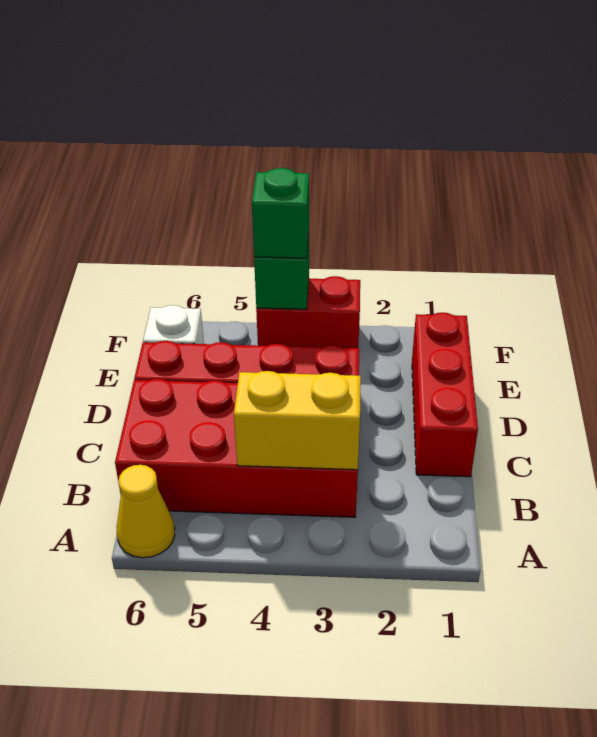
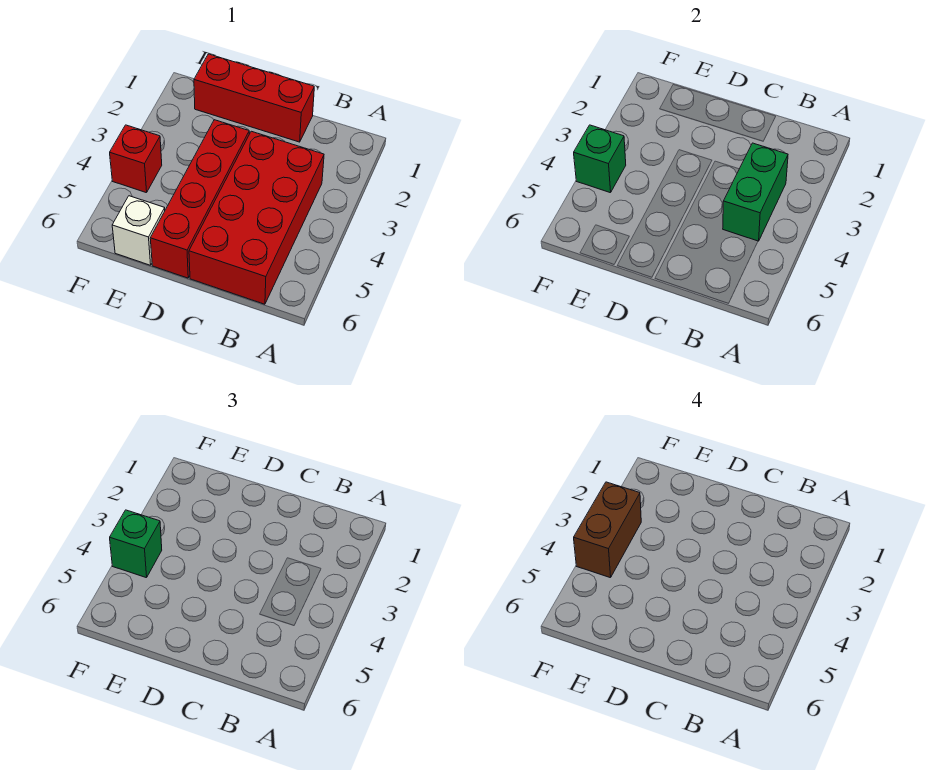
yellow cone A6 level 1 -> none
yellow brick B3:B4 level 2 -> green brick B3:B4 level 2
red brick F3:F4 level 1 -> red brick F4 level 1
none -> brown brick F3:F4 level 4

